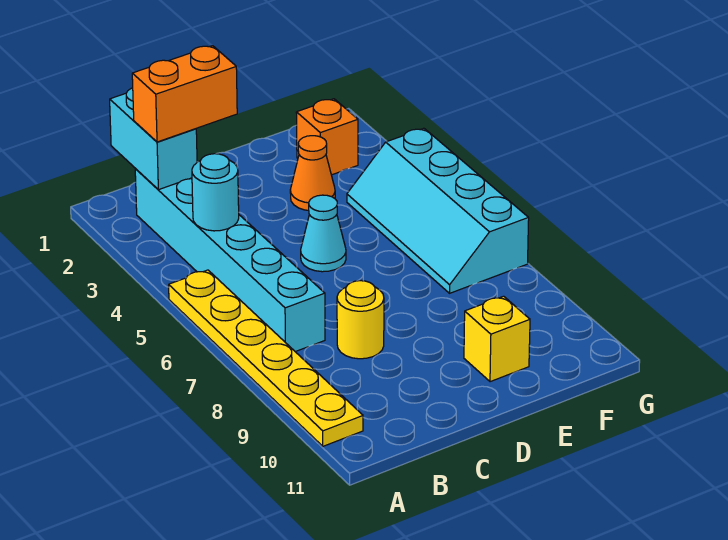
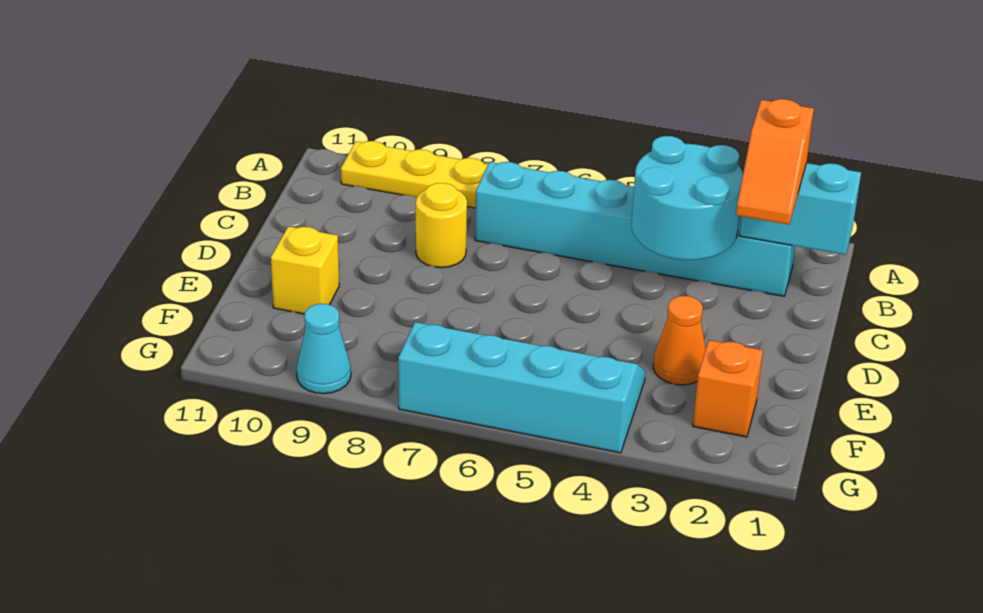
orange brick B2:C2 level 3 -> orange slope B2:C2 level 3 top B
cyan round brick B4 level 2 -> cyan round brick B3:C4 level 2
cyan cone D5 level 1 -> cyan cone G9 level 1

